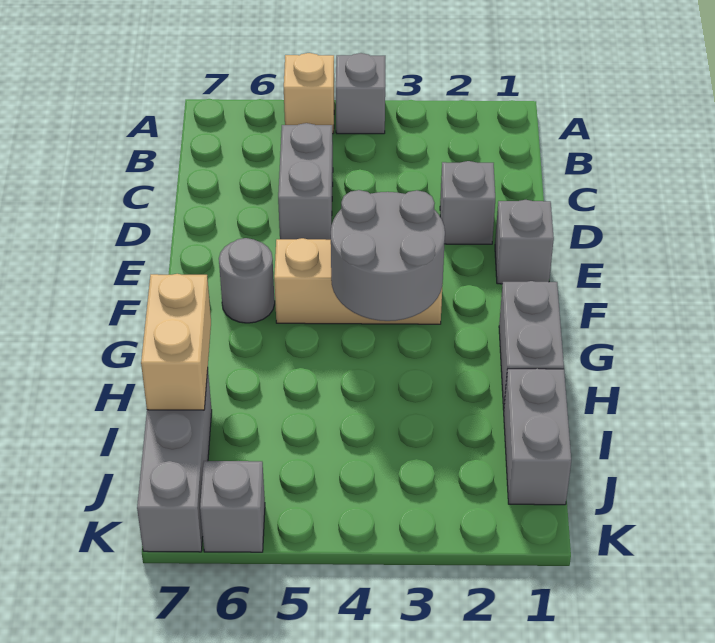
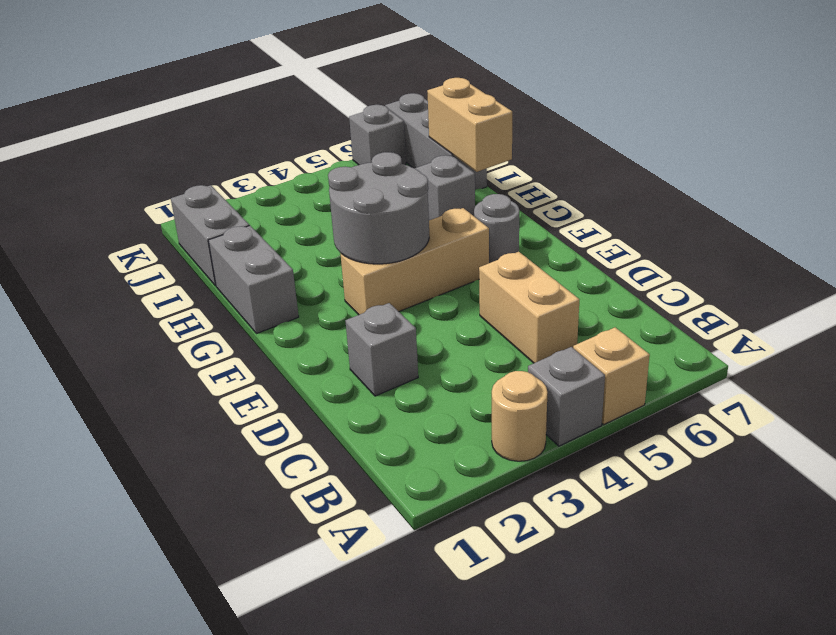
none -> tan round brick A3 level 1
grey brick C5:D5 level 1 -> tan brick C5:D5 level 1
grey brick E1 level 1 -> grey brick H6 level 1

